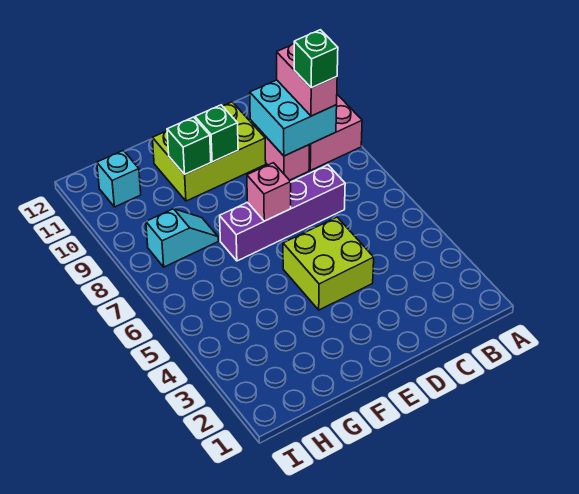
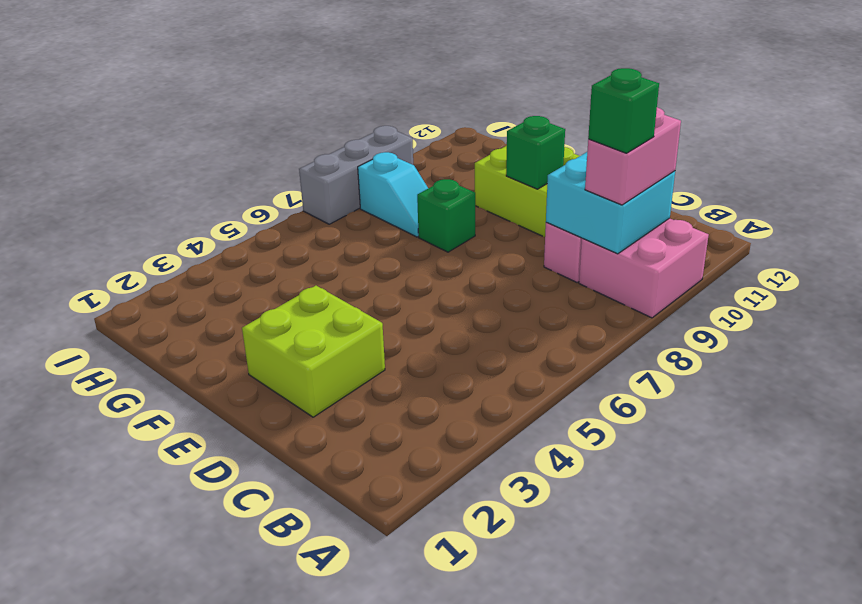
purple brick C7:F7 level 1 -> none
lime brick D4:E5 level 1 -> lime brick D2:E3 level 1
pink brick E7 level 2 -> none
green brick F10 level 2 -> green brick F8 level 1
cyan brick H11 level 1 -> none
none -> grey brick I7:I9 level 1

